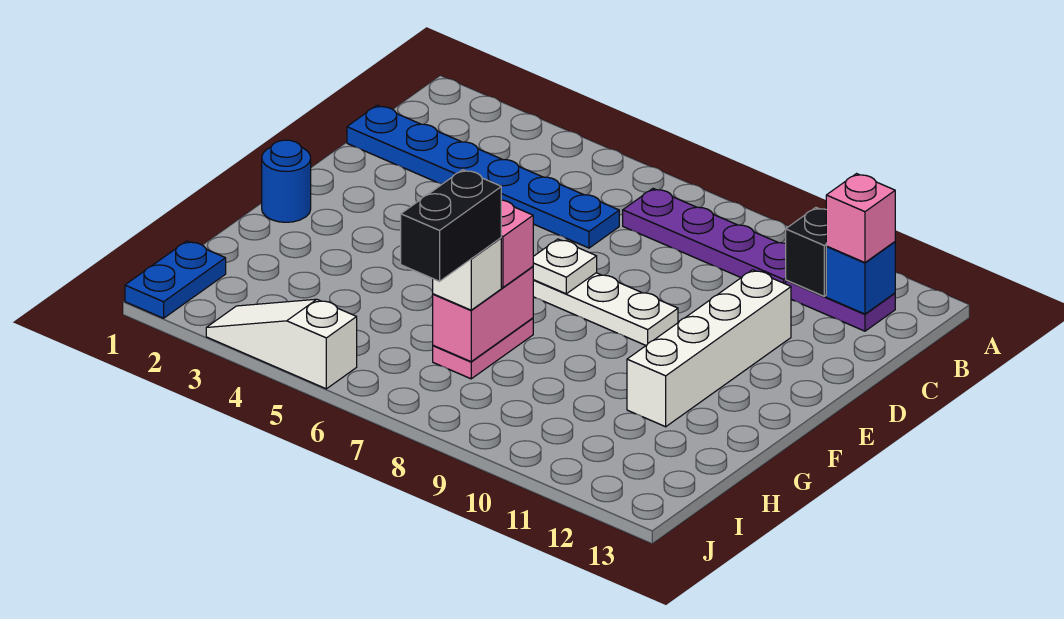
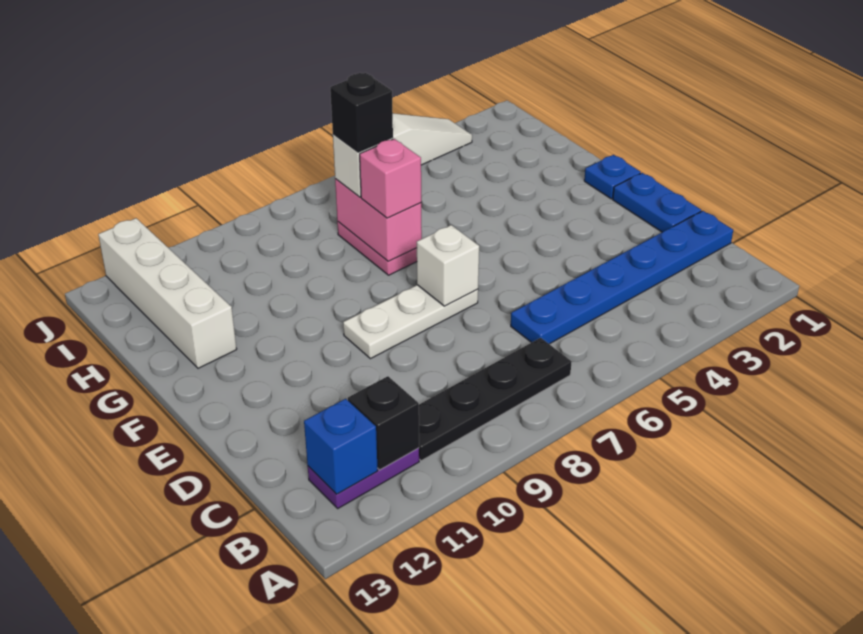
purple plate B7:B10 level 1 -> black plate B7:B10 level 1
pink brick B12 level 3 -> none
white brick D11:G11 level 1 -> white brick G12:J12 level 1
white plate E7 level 2 -> white brick E7 level 2
blue round brick F1 level 1 -> blue plate F1 level 1
black brick H7:I7 level 4 -> black brick H7 level 4
blue plate I1:J1 level 1 -> blue plate D1:E1 level 1

